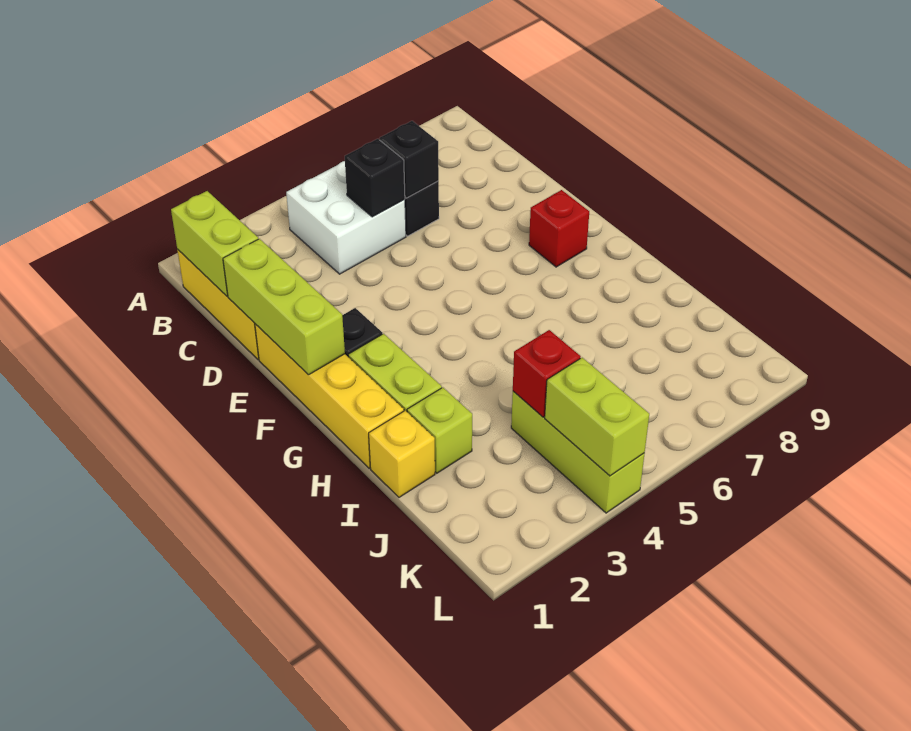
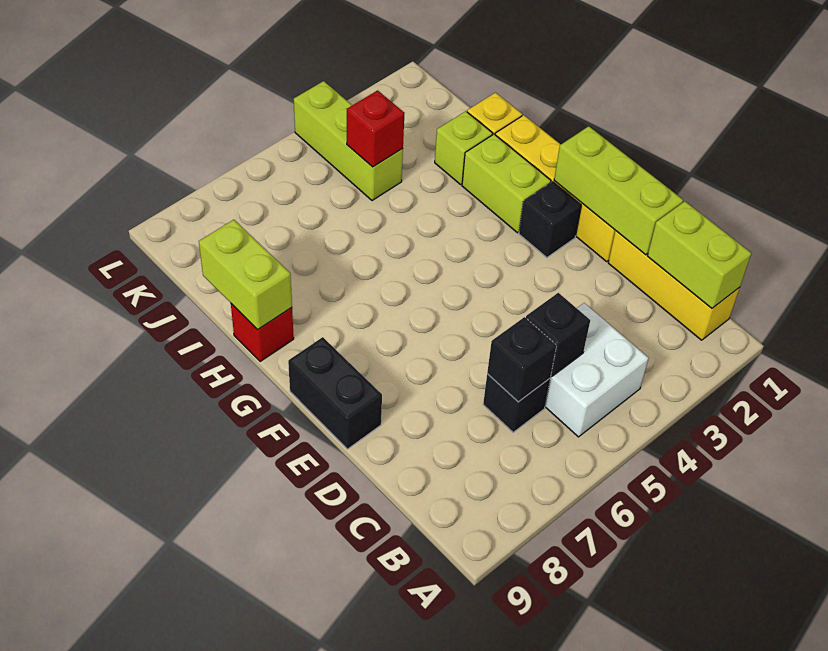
none -> black brick E9:F9 level 1
red brick F8 level 1 -> red brick H9 level 1
lime brick K4:L4 level 2 -> lime brick H9:I9 level 2

